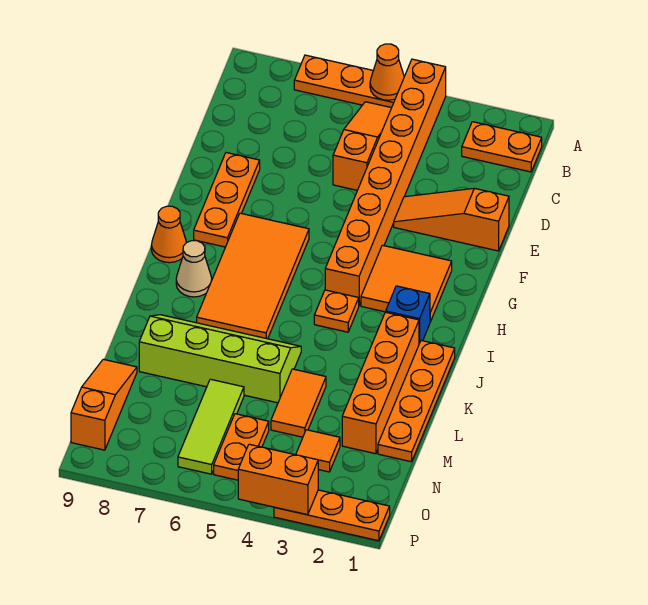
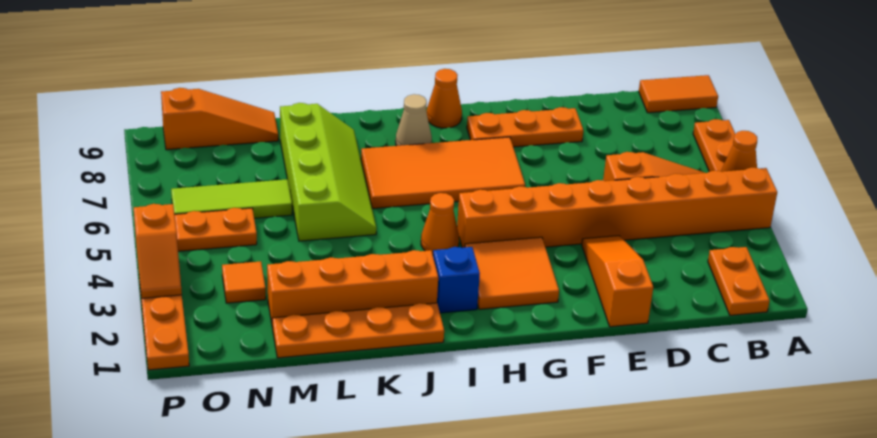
orange plate I4 level 1 -> orange cone I4 level 1
orange tile L4:M4 level 1 -> orange tile A9:B9 level 1
orange brick P3:P4 level 2 -> orange slope P3:P4 level 2 top 4

